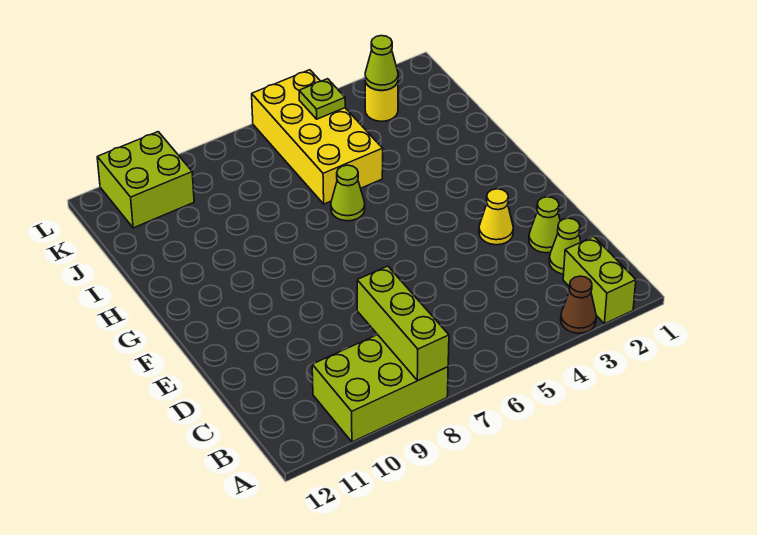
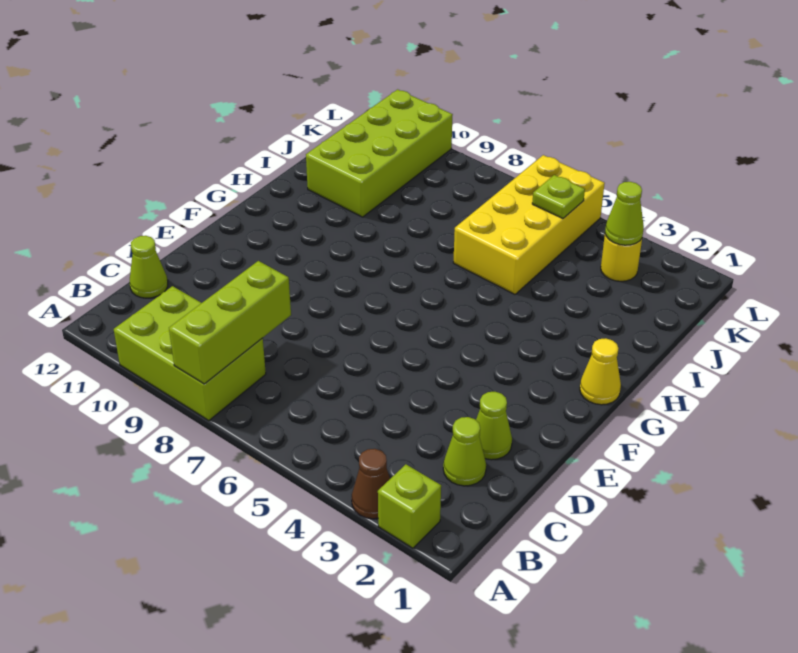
lime brick A2:B2 level 1 -> lime brick A2 level 1
yellow cone E3 level 1 -> yellow cone G1 level 1
lime cone H6 level 1 -> lime cone C12 level 1
lime brick K10:L11 level 1 -> lime brick I10:L11 level 1

